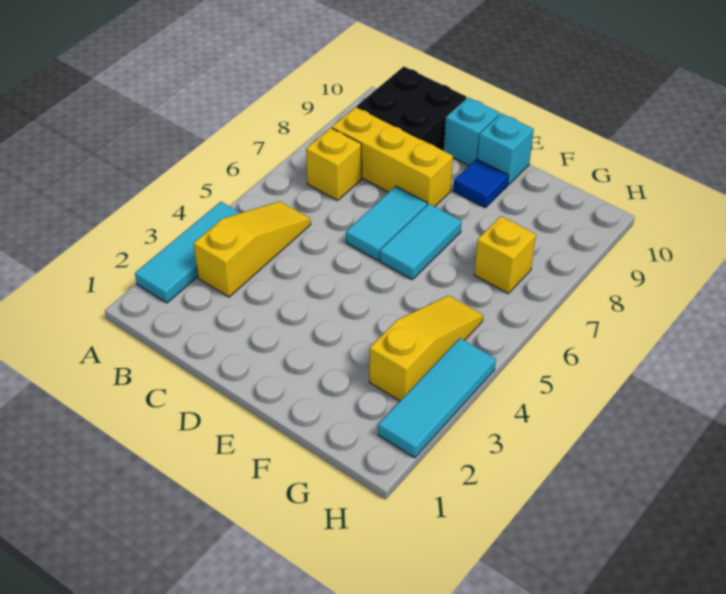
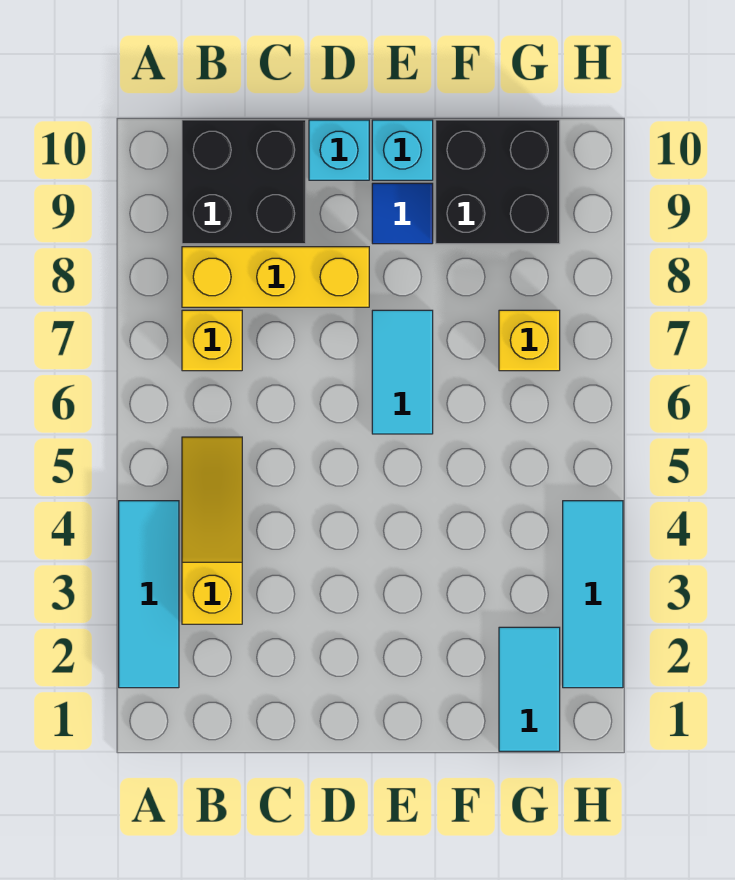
cyan tile D6:D7 level 1 -> cyan tile G1:G2 level 1
none -> black brick F9:G10 level 1
yellow slope G3:G5 level 1 top 3 -> none

